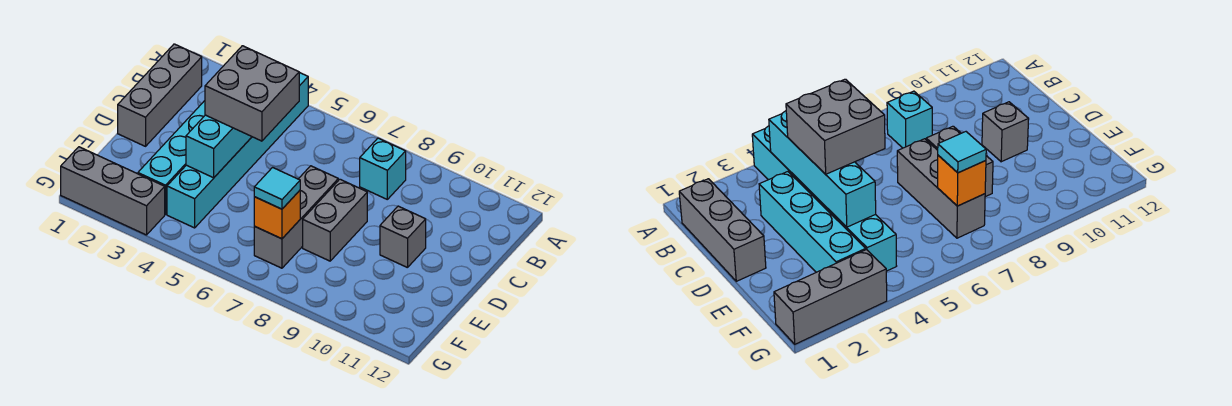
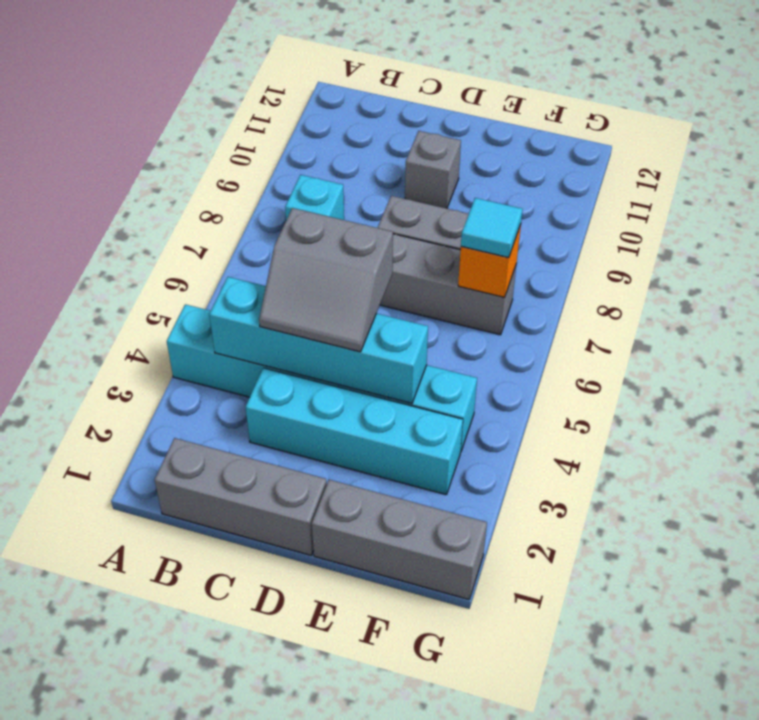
grey brick C4:D5 level 3 -> grey slope C4:D5 level 3 top 5
grey brick G1:G3 level 1 -> grey brick E1:G1 level 1

